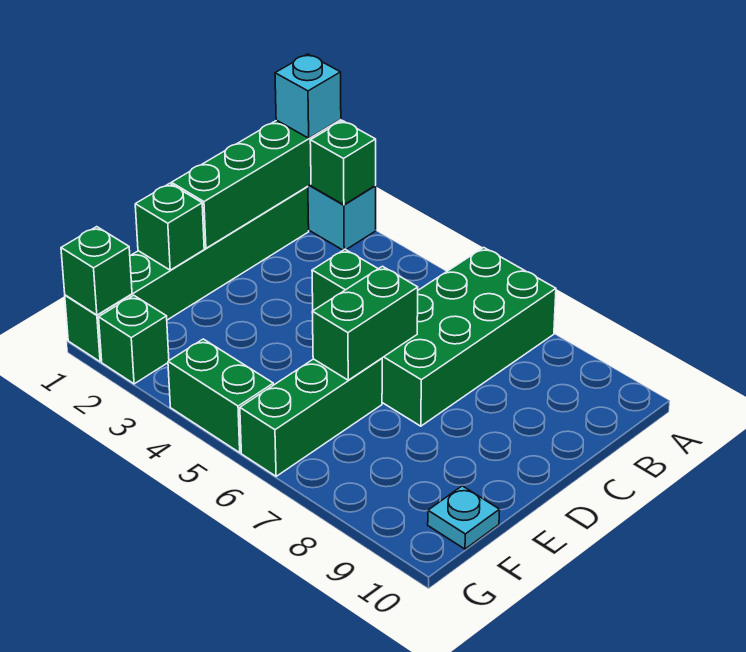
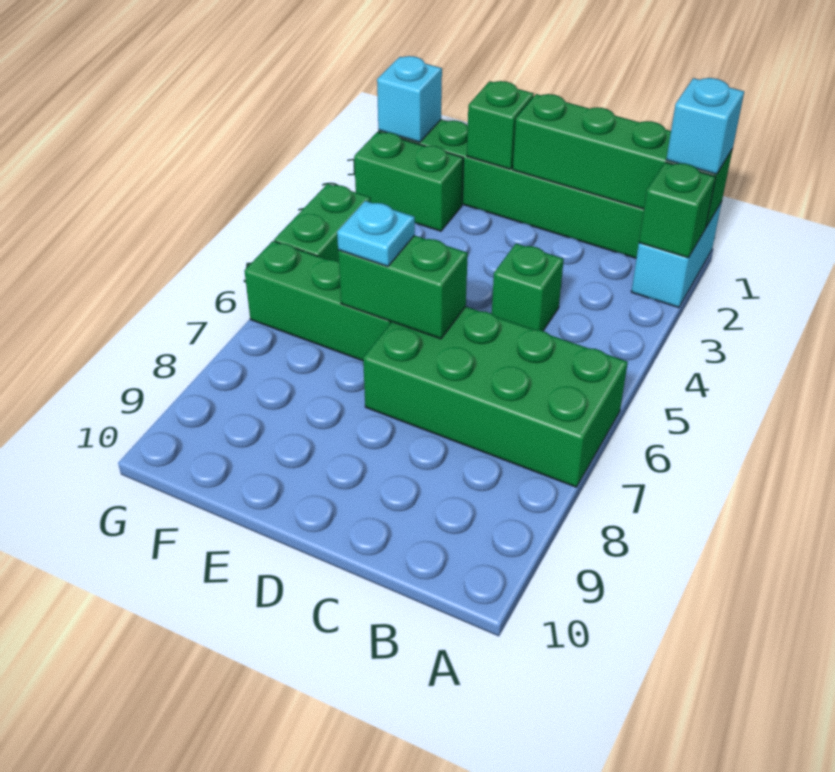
cyan plate F10 level 1 -> cyan plate E6 level 3
green brick G1 level 2 -> cyan brick G1 level 2
green brick G2 level 1 -> green brick F2:G2 level 1

